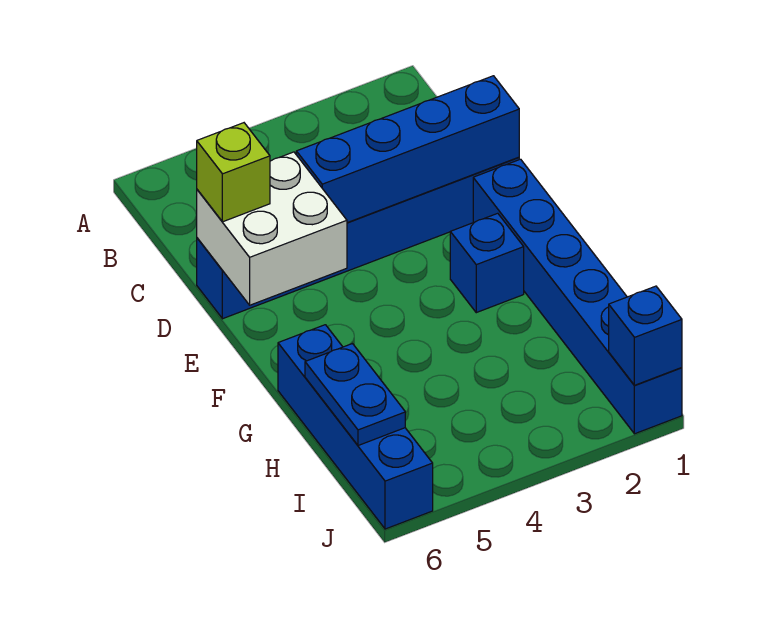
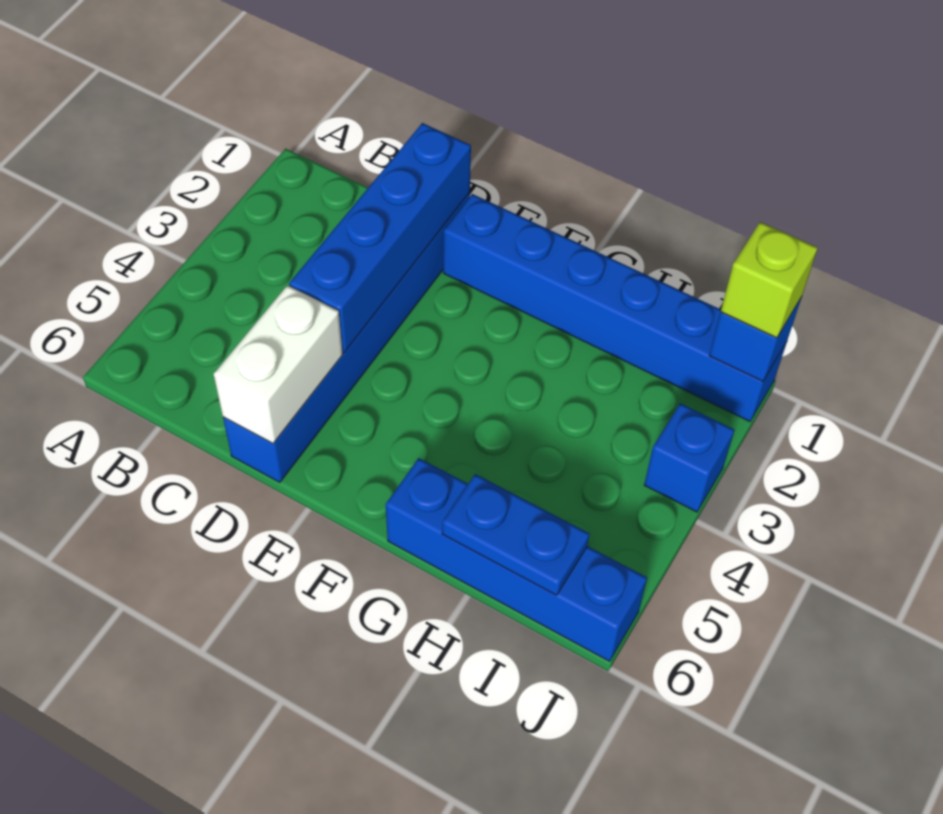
white brick D5:E6 level 2 -> white brick D5:D6 level 2
lime brick D6 level 3 -> lime brick J1 level 3
blue brick F2 level 1 -> blue brick J3 level 1

